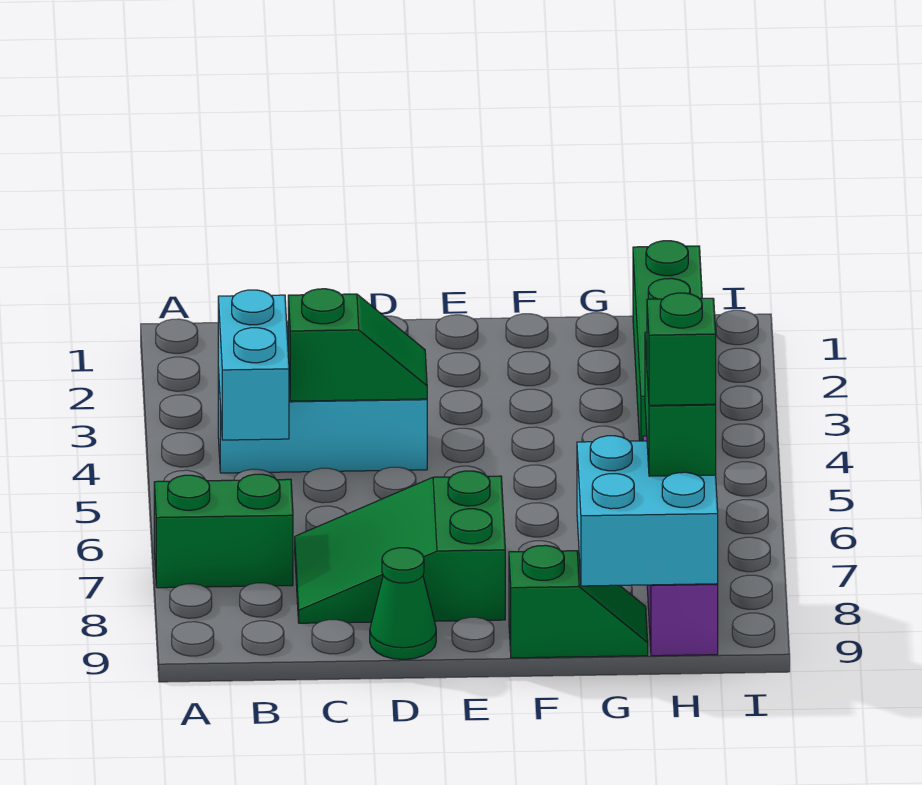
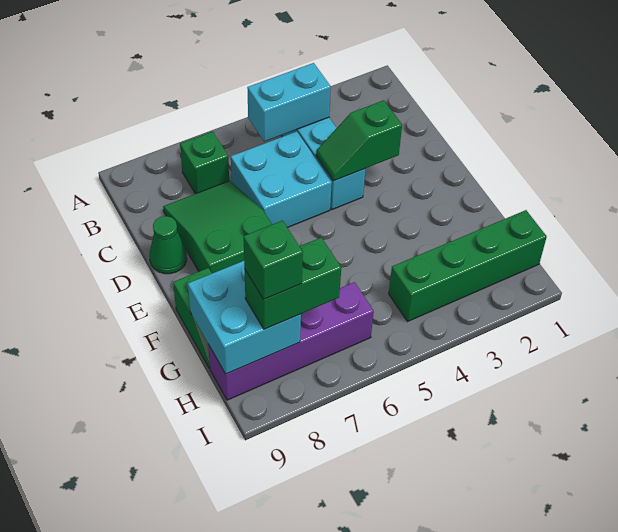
green brick A7:B7 level 1 -> green brick B7 level 1
green slope C4:D4 level 2 top C -> green slope D3:D4 level 2 top 3
none -> cyan brick C5:D6 level 1

